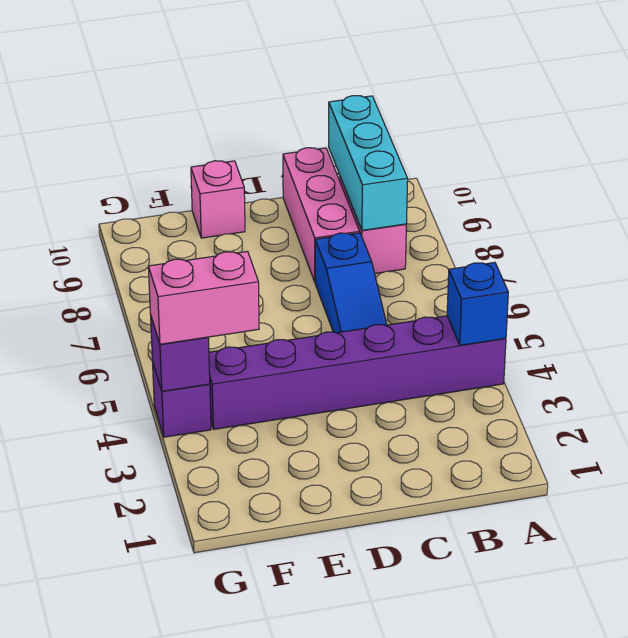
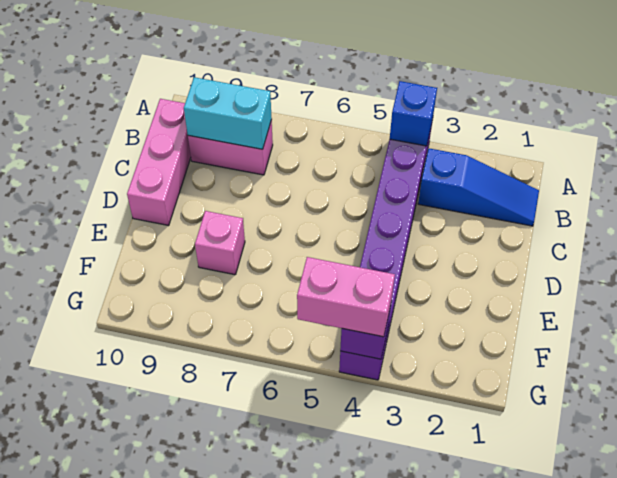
cyan brick B8:B10 level 2 -> cyan brick B8:B9 level 2
blue slope C5:C7 level 1 top 7 -> blue slope B1:B3 level 1 top 3
pink brick C8:C10 level 1 -> pink brick B10:D10 level 1
pink brick E10 level 1 -> pink brick E8 level 1
pink brick F4:G4 level 3 -> pink brick G4:G5 level 3

